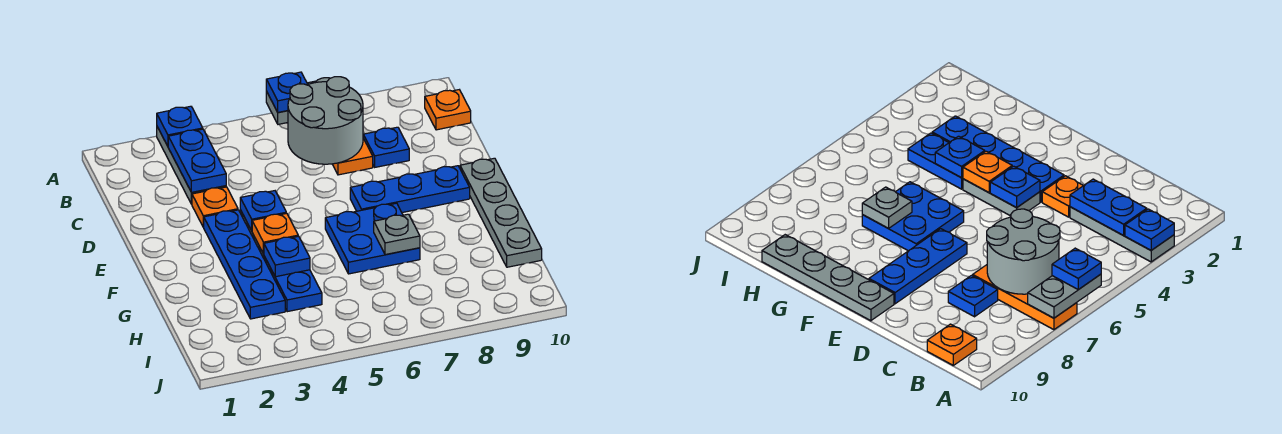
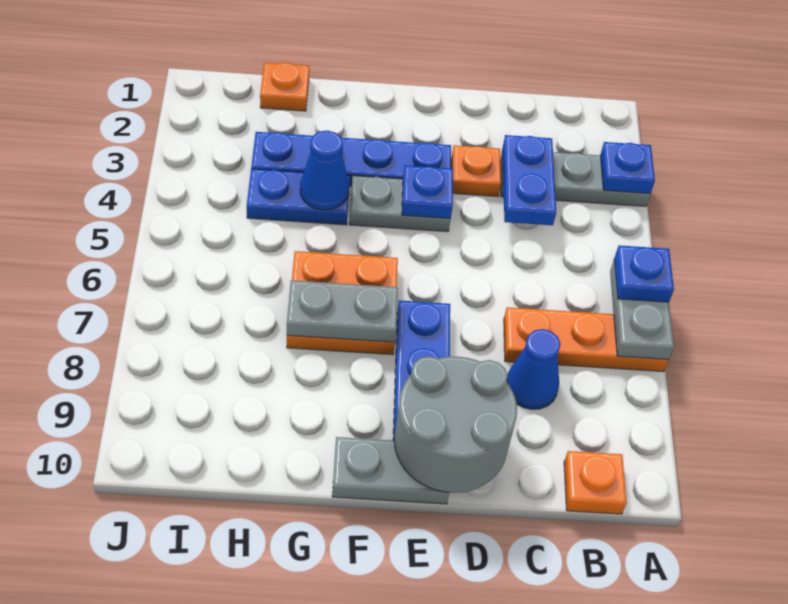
blue plate B3:C3 level 2 -> blue plate C3:C4 level 2
grey round brick B6:C7 level 2 -> grey round brick D9:E10 level 2
blue plate C8 level 1 -> blue cone C8 level 1
grey plate E10:H10 level 1 -> grey plate E10:F10 level 1
orange plate F4 level 2 -> orange plate H1 level 1
blue plate F6:G7 level 1 -> orange plate F6:G7 level 1
blue plate G4 level 2 -> blue cone G4 level 2
grey plate G7 level 2 -> grey plate F7:G7 level 2

